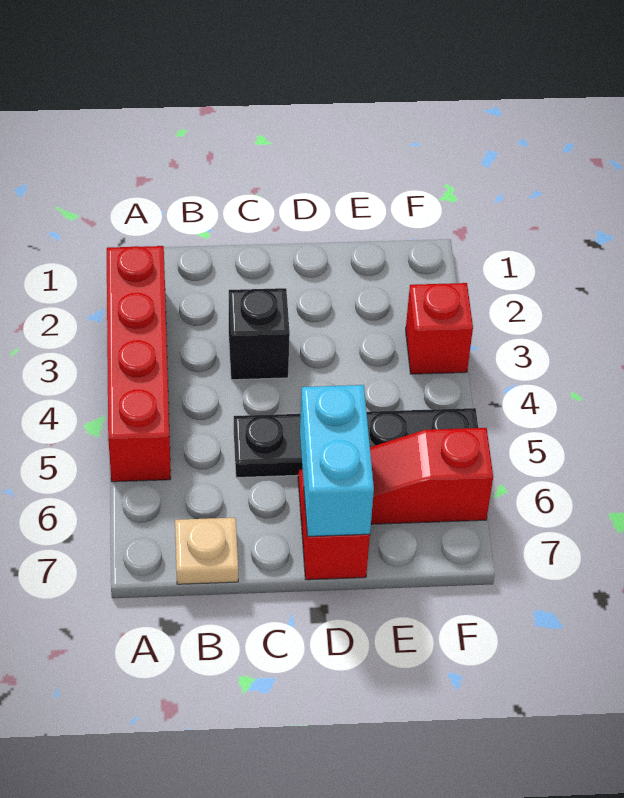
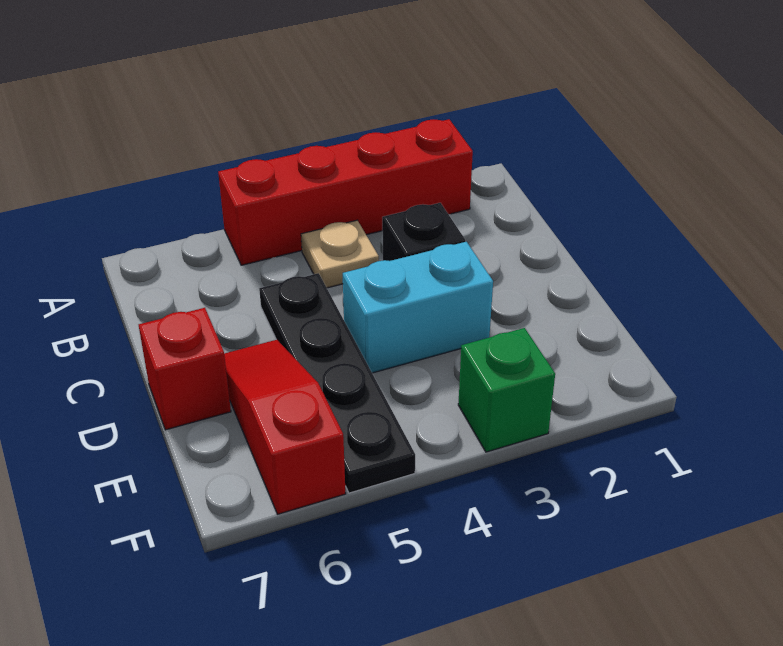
tan plate B7 level 1 -> tan plate B4 level 1
cyan brick D6:D7 level 2 -> cyan brick D3:D4 level 1
red brick F3 level 1 -> green brick F3 level 1

